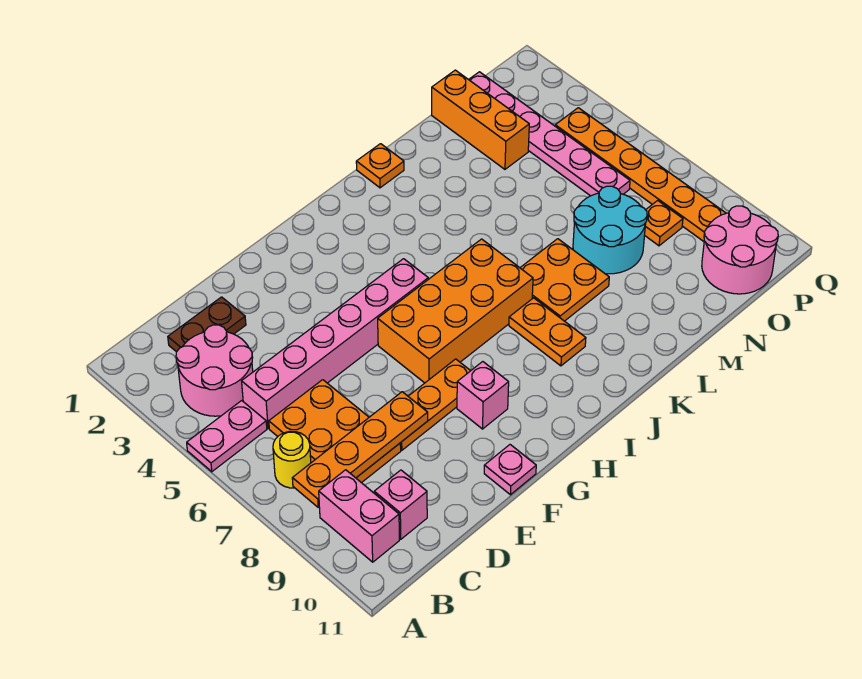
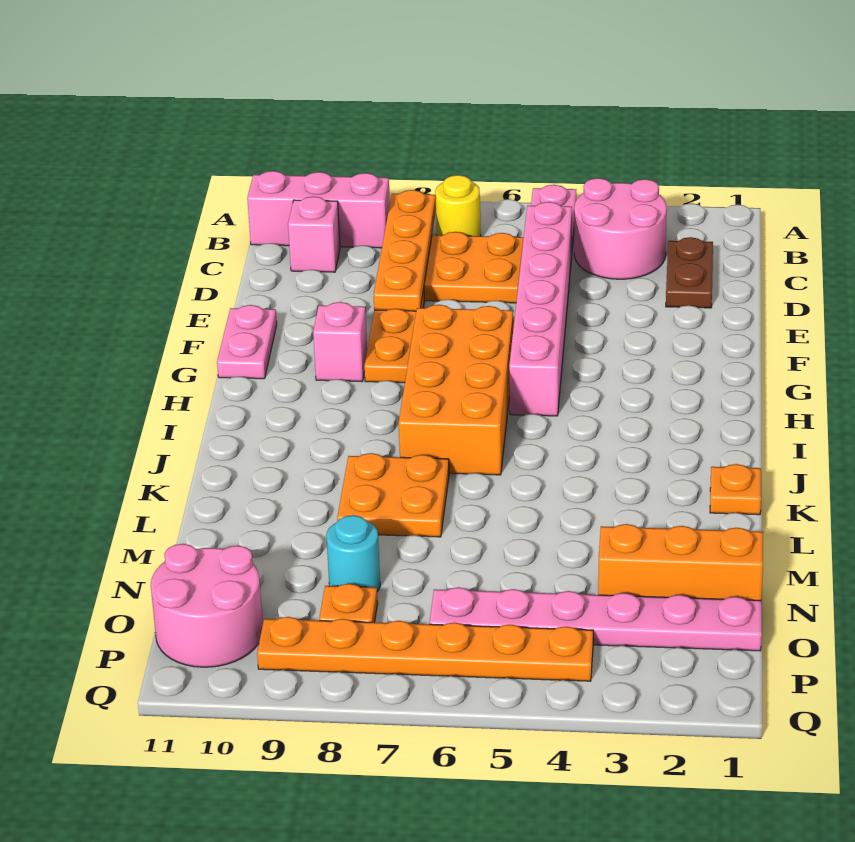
pink brick B9:B10 level 1 -> pink brick B9:B11 level 1
pink plate F11 level 1 -> pink plate F11:G11 level 1
orange plate J8:J9 level 1 -> none
cyan round brick M7:N8 level 1 -> cyan round brick N8 level 1

